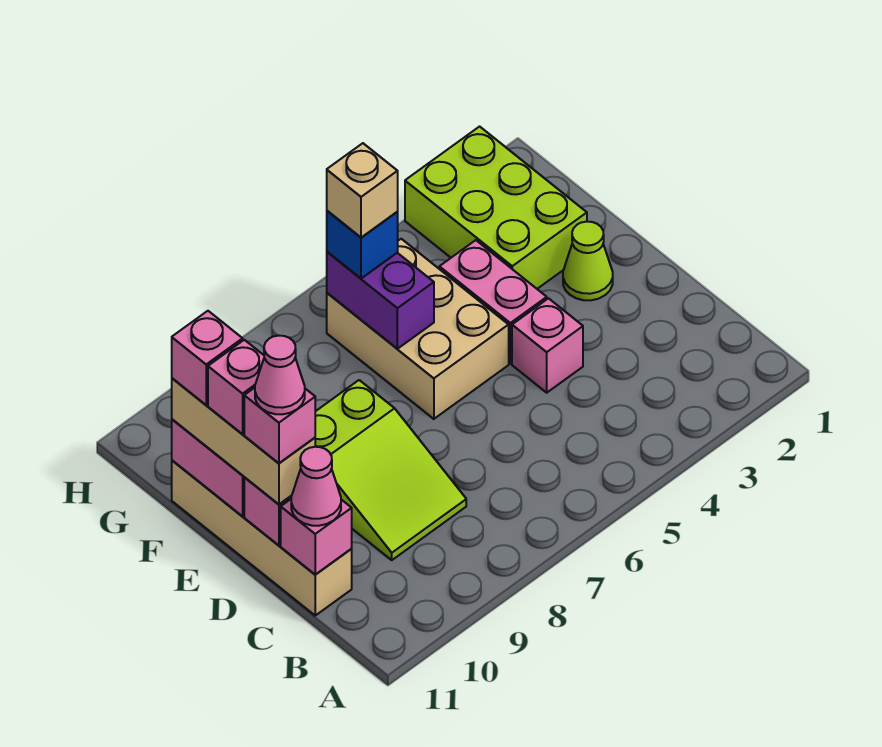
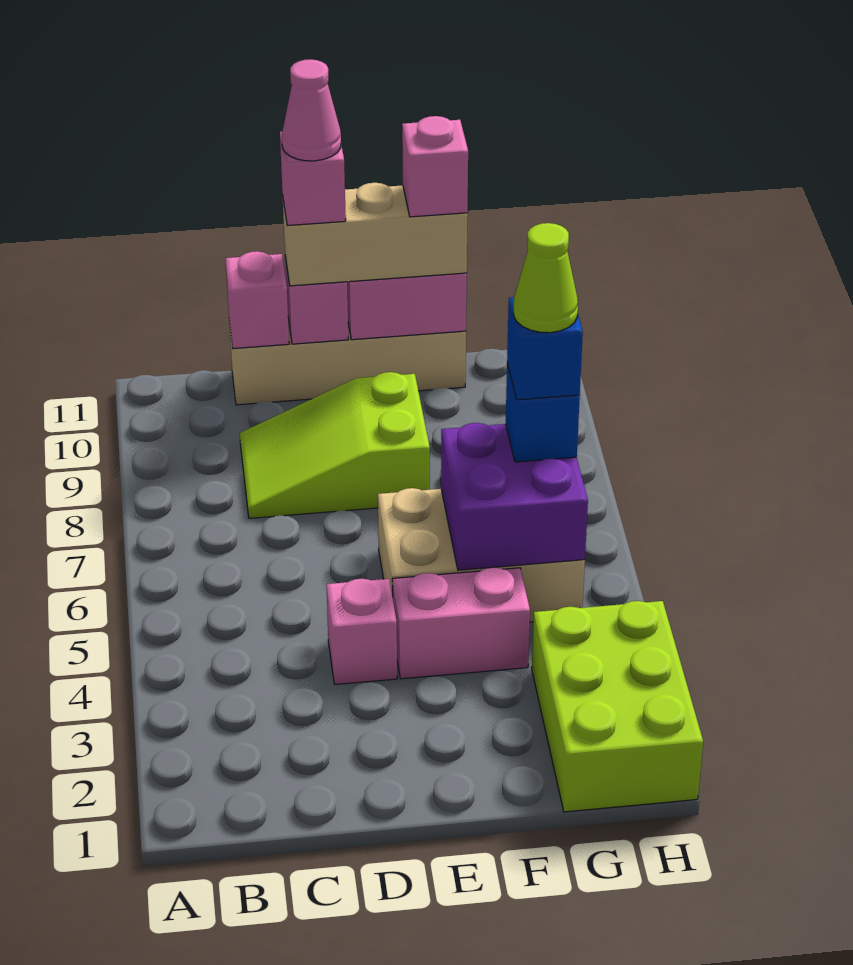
pink cone C11 level 3 -> none
lime cone E2 level 1 -> lime cone G6 level 5
pink brick E11 level 4 -> none
lime brick F2:H3 level 1 -> lime brick G1:H3 level 1
purple brick F6:G6 level 2 -> purple brick F5:G6 level 2
tan brick G6 level 4 -> blue brick G6 level 4

